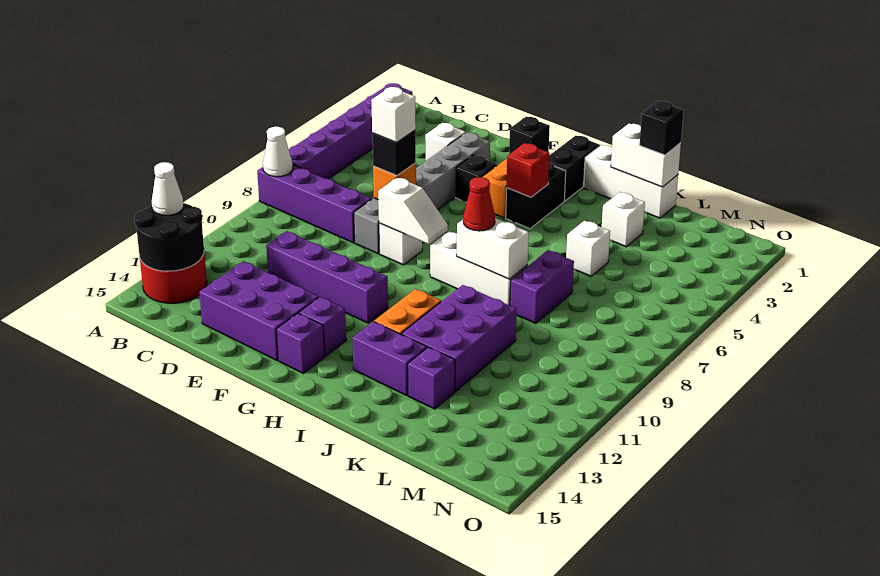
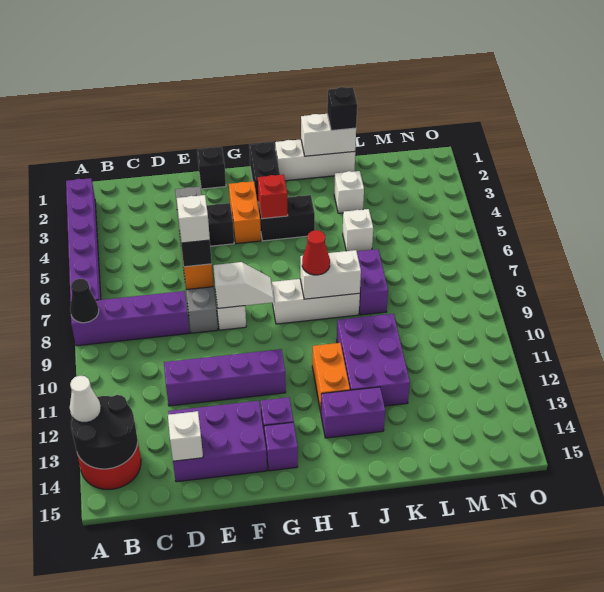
white cone A8 level 2 -> black cone A8 level 2
white brick D3 level 1 -> white brick D14 level 2
black brick H3:H4 level 1 -> black brick H4:I4 level 1
purple brick K13 level 1 -> none

